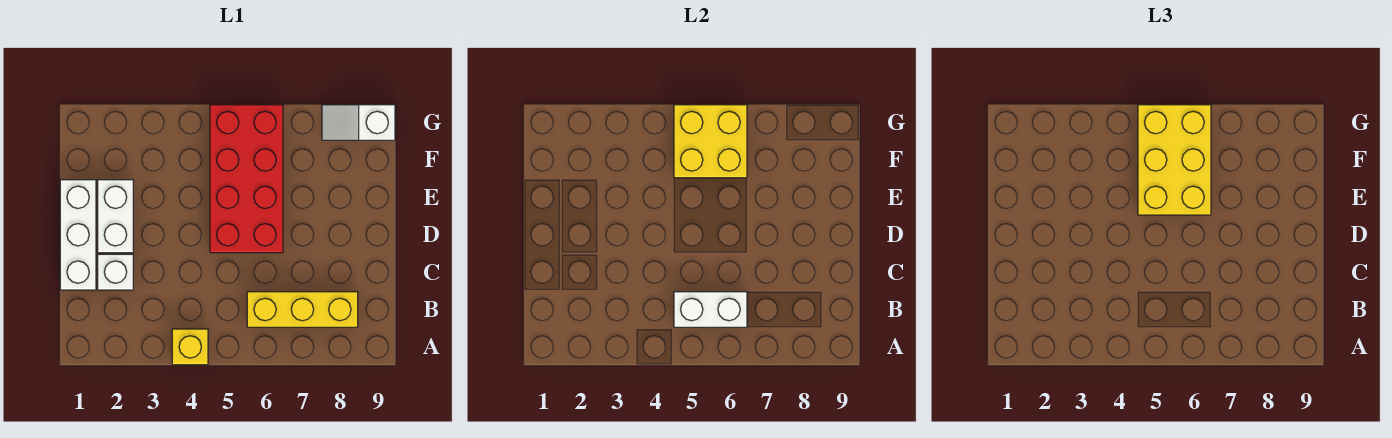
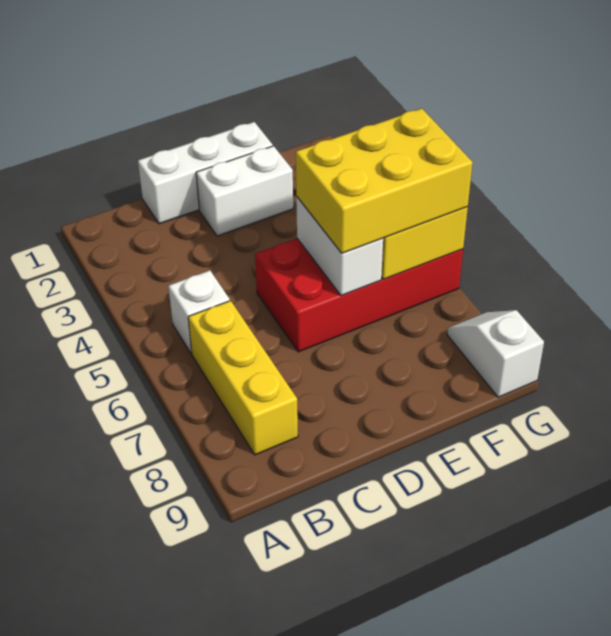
yellow brick A4 level 1 -> none
white brick B5:B6 level 2 -> white brick E5:E6 level 2
white brick C2 level 1 -> white brick B5 level 1

